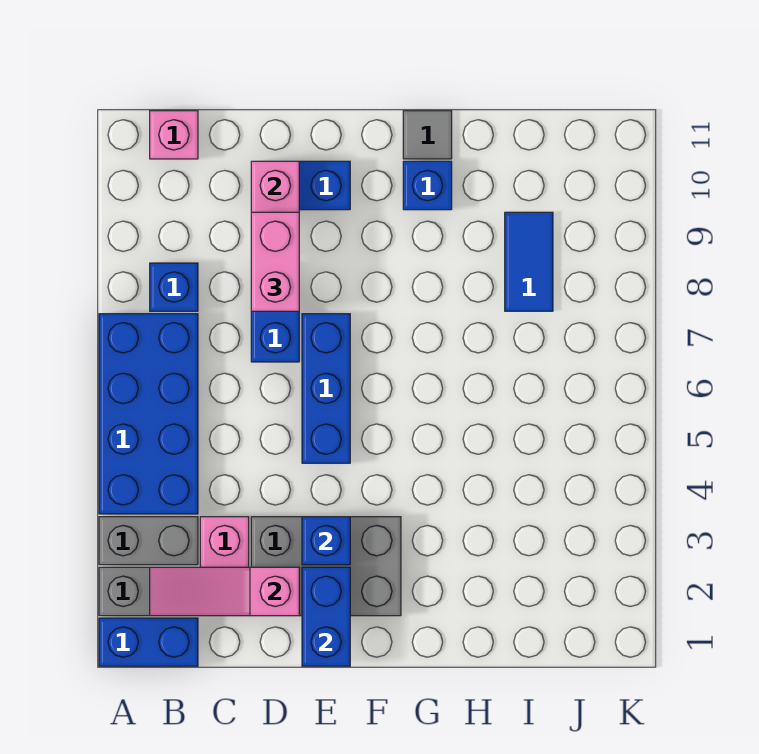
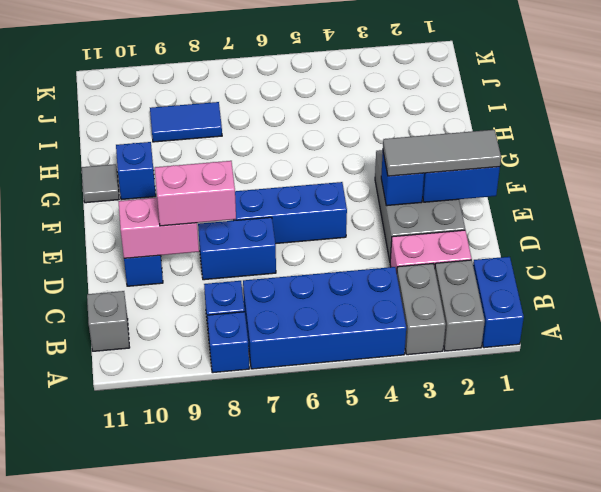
none -> blue brick A8 level 1
pink slope B2:D2 level 2 top D -> none
pink brick B11 level 1 -> grey brick B11 level 1
none -> grey tile E1:E3 level 3

